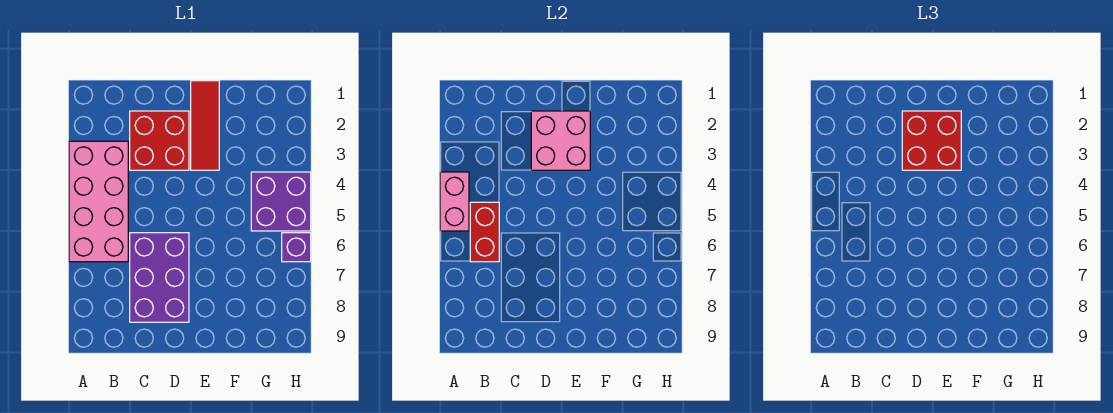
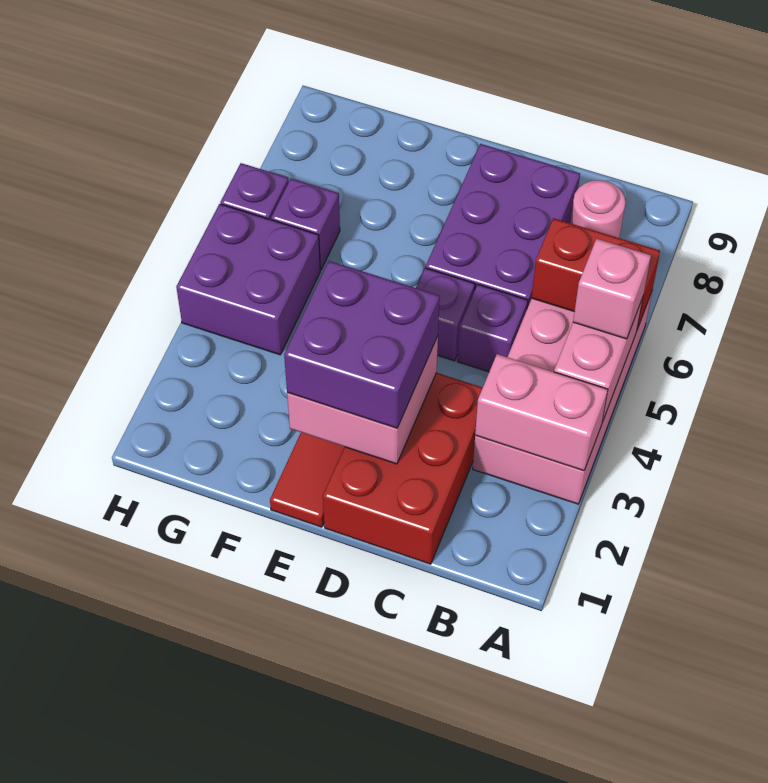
none -> pink brick A3:B3 level 2
none -> pink brick A5 level 3
red brick B5:B6 level 2 -> red brick A6:B6 level 2
none -> pink round brick B8 level 1
red brick C2:D3 level 1 -> red brick C1:D3 level 1
none -> purple brick C5 level 1
red brick D2:E3 level 3 -> purple brick D2:E3 level 3
none -> purple brick D5 level 1
none -> purple brick G6 level 1

